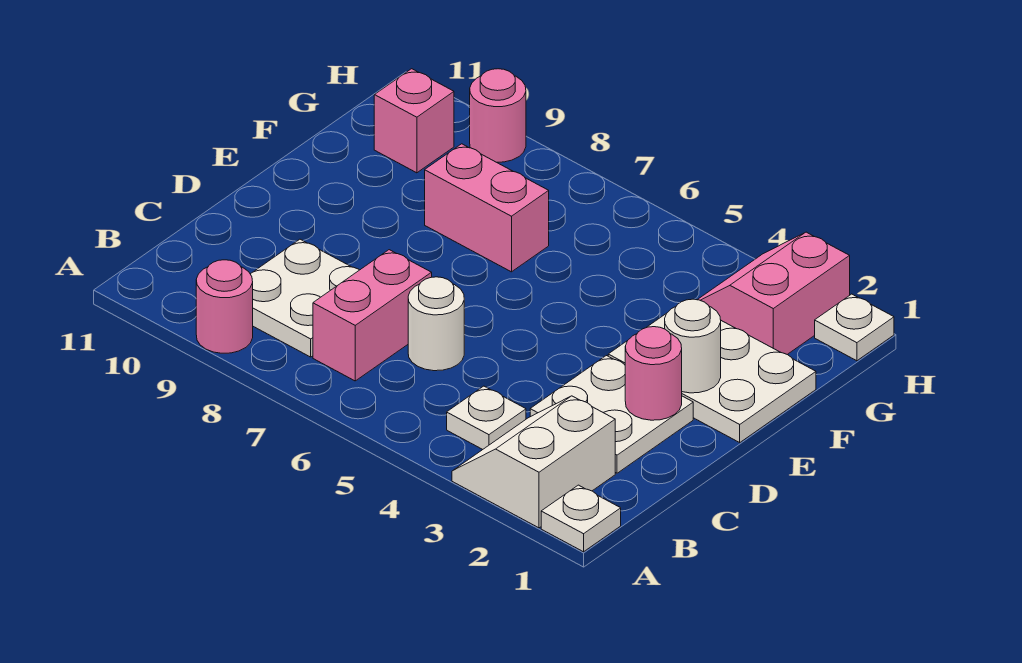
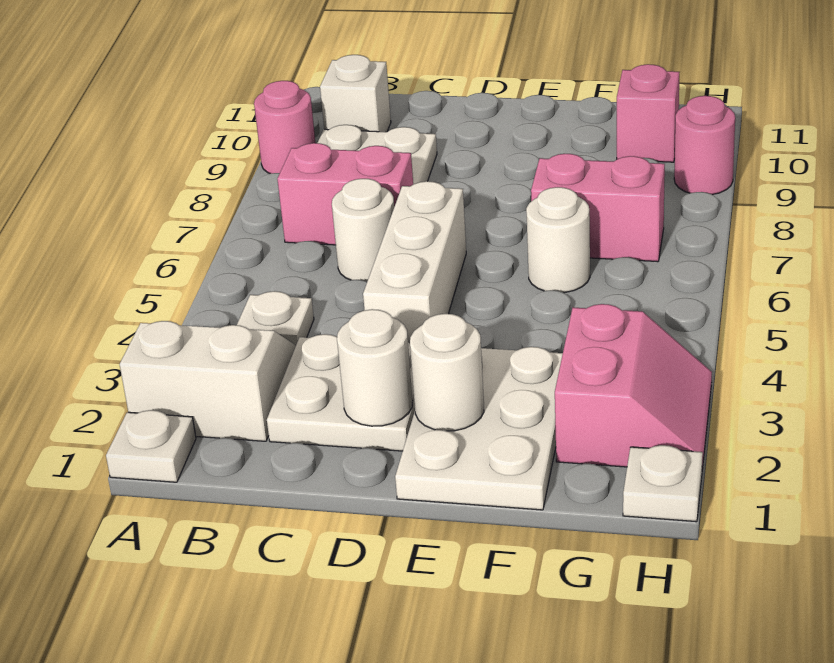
none -> white brick B10 level 1
pink round brick D2 level 2 -> white round brick D2 level 2
none -> white brick D4:D6 level 1
none -> white round brick F6 level 1
pink brick F7:F8 level 1 -> pink brick F7:G7 level 1
pink slope G2:H3 level 1 top 2 -> pink slope G2:H3 level 1 top G

